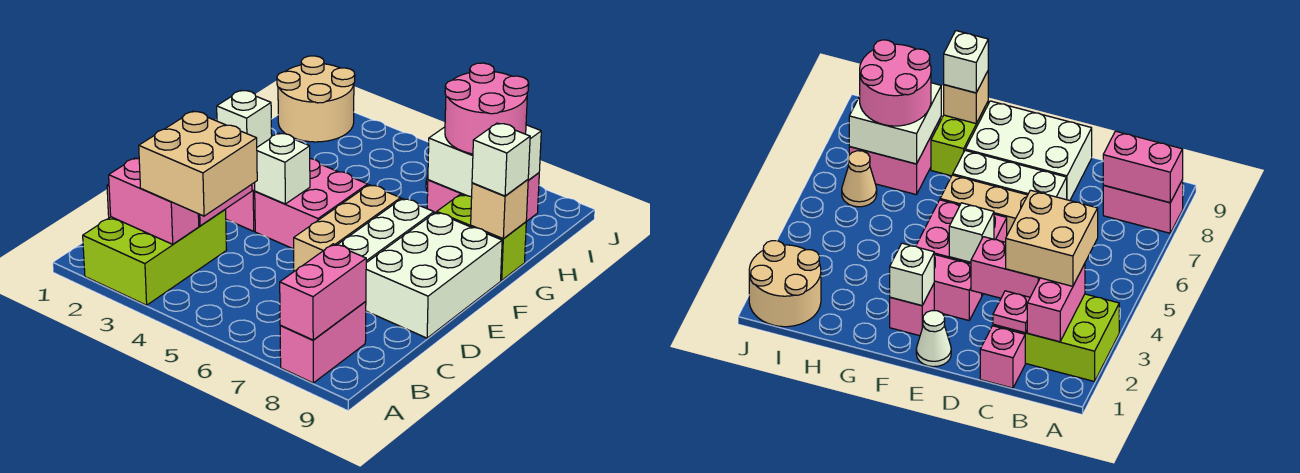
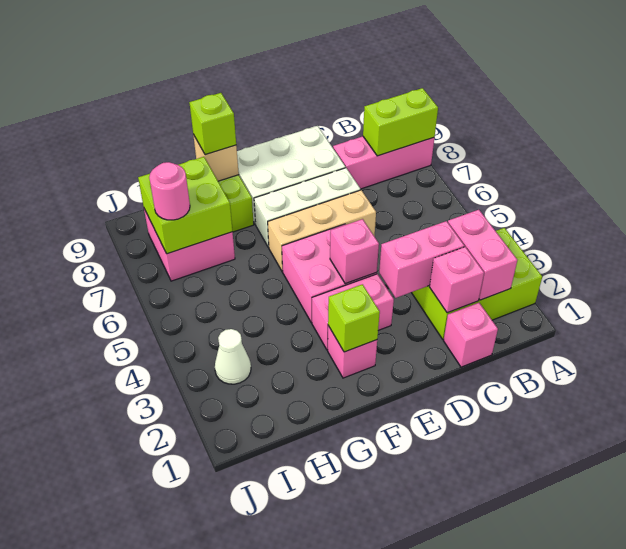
pink brick A8:B8 level 1 -> pink brick A8:C8 level 1
pink brick A8:B8 level 2 -> lime brick A8:B8 level 2
tan brick B3:C4 level 3 -> none
pink plate C2 level 2 -> pink brick C2 level 2
white cone E1 level 1 -> white cone I3 level 1
white brick E4 level 2 -> pink brick E4 level 2
white brick F2 level 2 -> lime brick F2 level 2
white brick G9 level 3 -> lime brick G9 level 3
white brick H7:I8 level 2 -> lime brick H7:I8 level 2
pink round brick H7:I8 level 3 -> pink round brick I7 level 3
tan round brick I1:J2 level 1 -> none
tan cone I6 level 1 -> none

